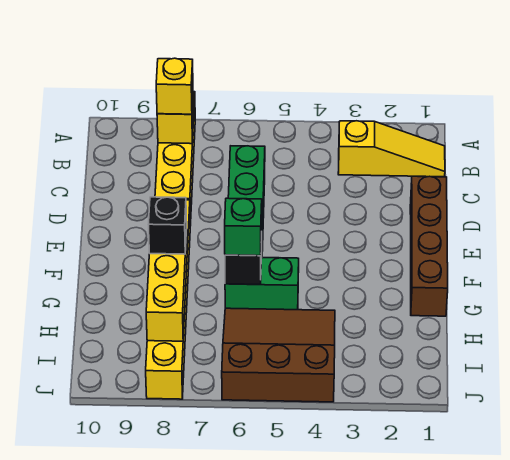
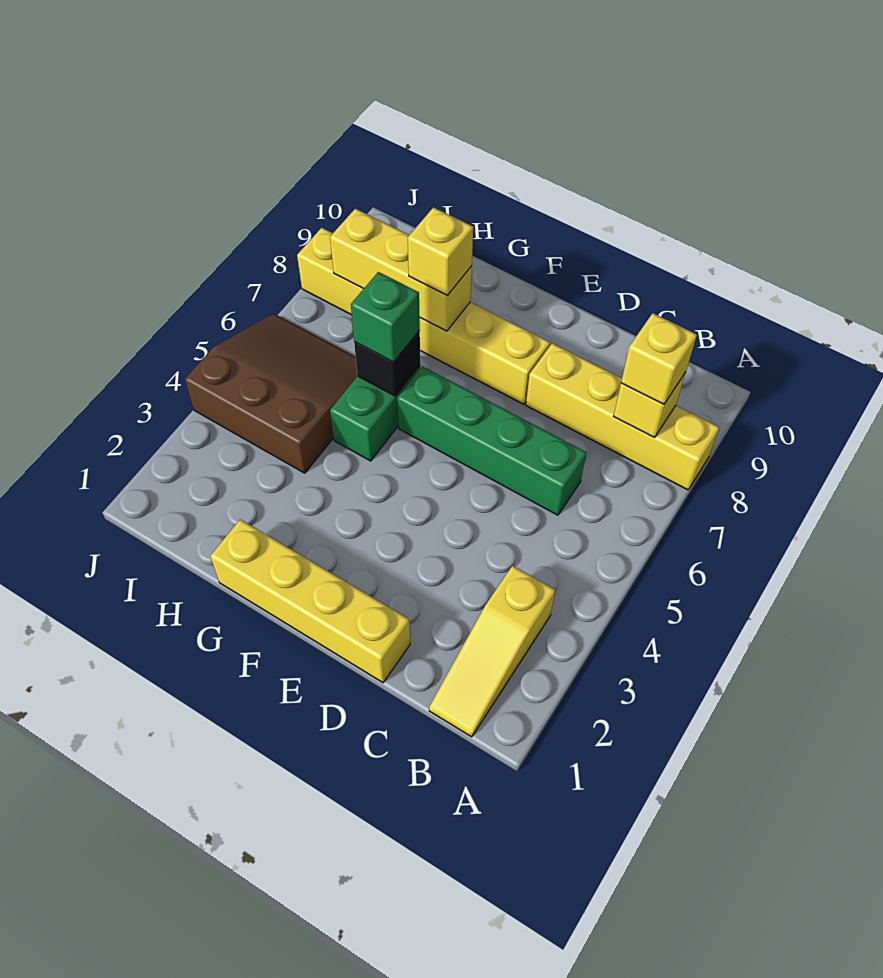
brown brick D1:G1 level 1 -> yellow brick D1:G1 level 1
black brick G8 level 3 -> yellow brick G8 level 3
brown slope H4:J6 level 1 top J -> brown slope H4:J6 level 1 top 4

